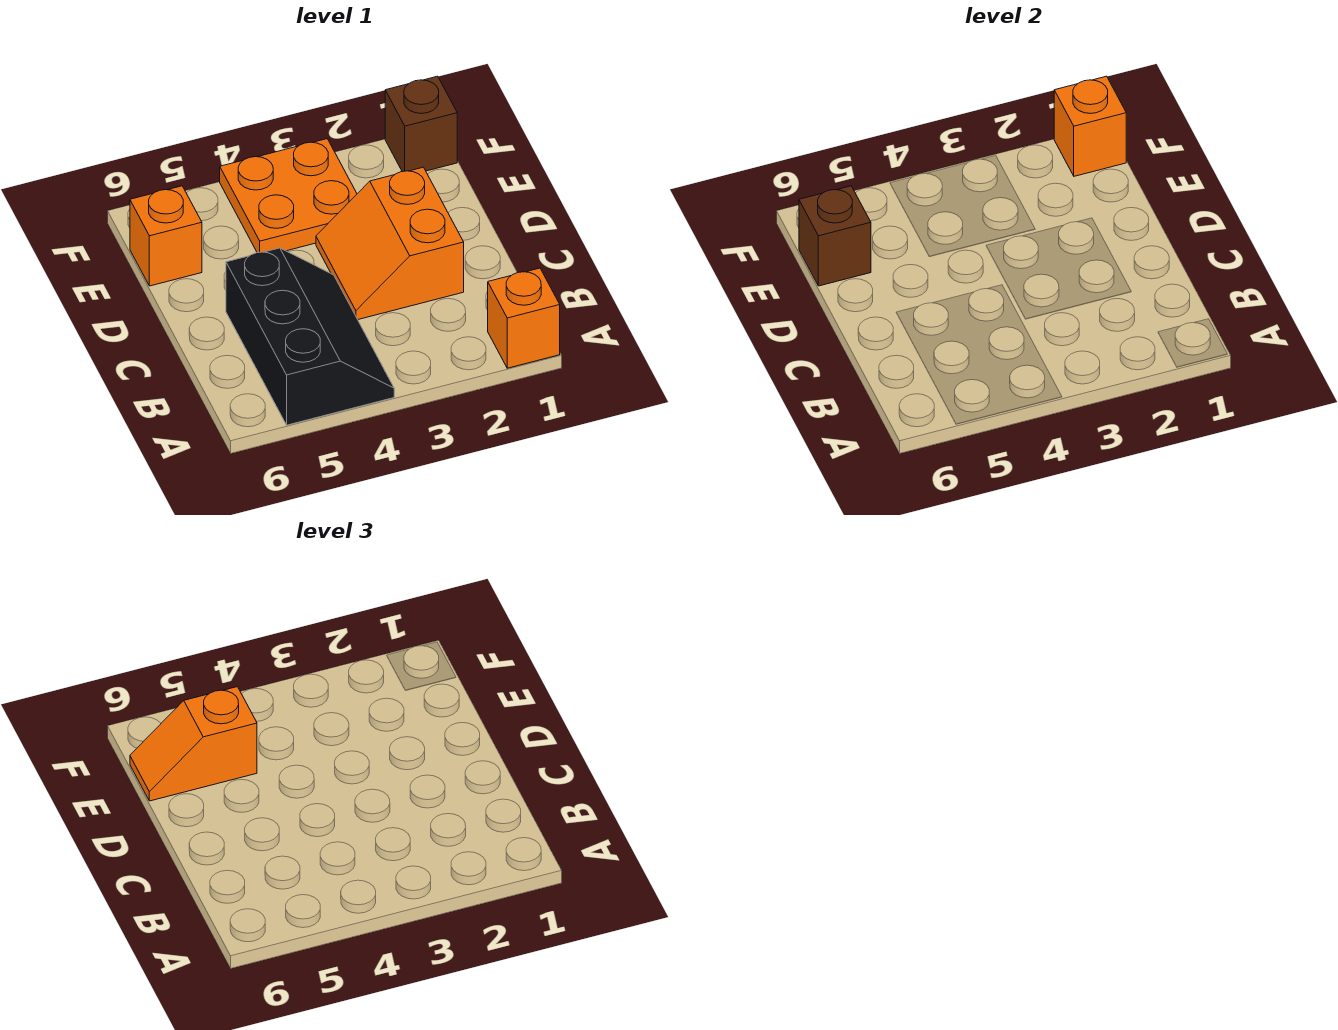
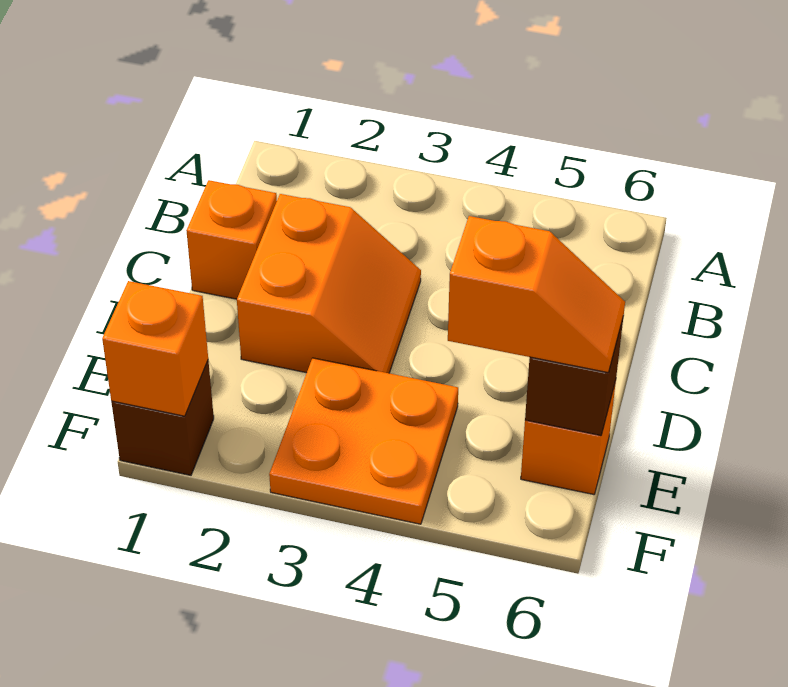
orange brick A1 level 1 -> orange brick C1 level 1
black slope A4:C5 level 1 top 5 -> none

